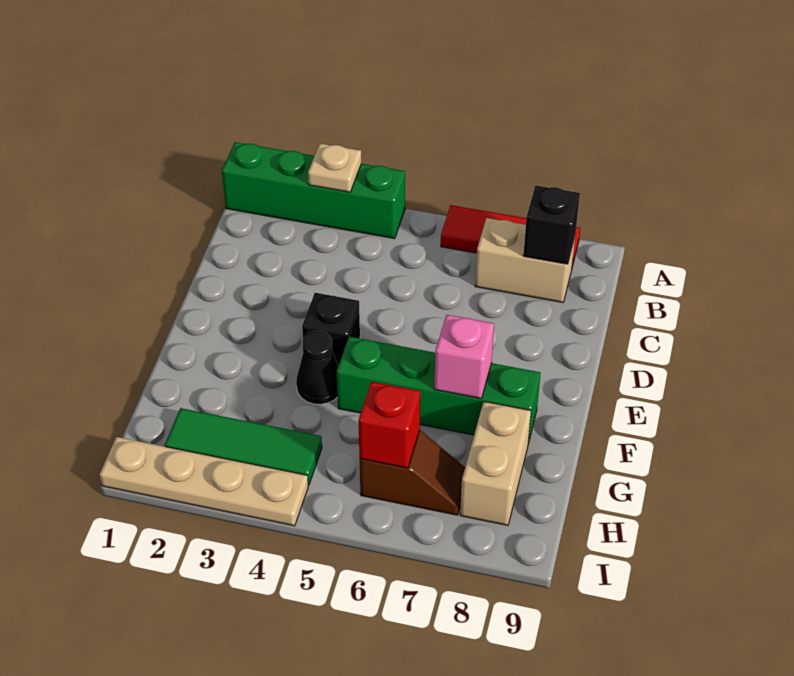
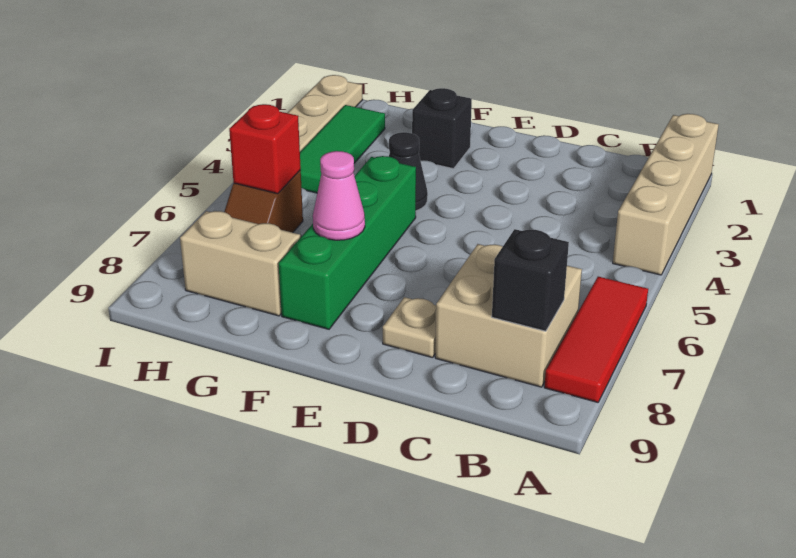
green brick A1:A4 level 1 -> tan brick A1:A4 level 1
tan plate A3 level 2 -> tan plate D8 level 1
tan brick B7:B8 level 1 -> tan brick B7:C8 level 1
black brick E4 level 1 -> black brick F2 level 1
pink brick F7 level 2 -> pink cone F7 level 2

